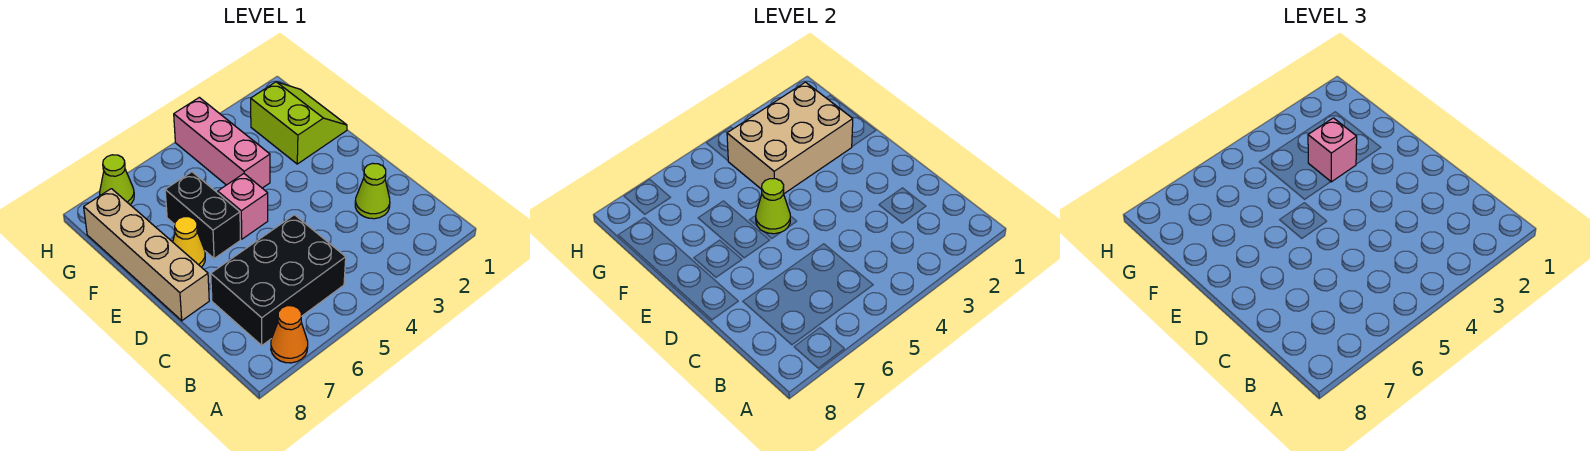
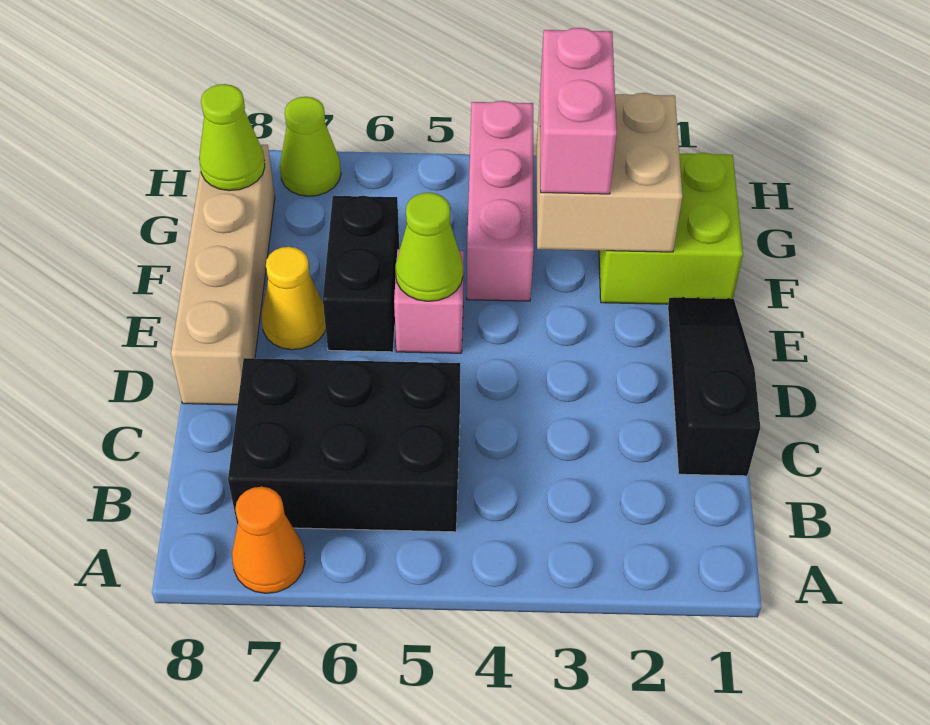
none -> black slope C1:E1 level 1 top C
lime cone C2 level 1 -> lime cone G8 level 2
lime slope F1:G2 level 1 top 2 -> lime brick F1:G2 level 1
tan brick F2:G4 level 2 -> tan brick F2:G3 level 2
pink brick F3 level 3 -> pink brick F3:G3 level 3

